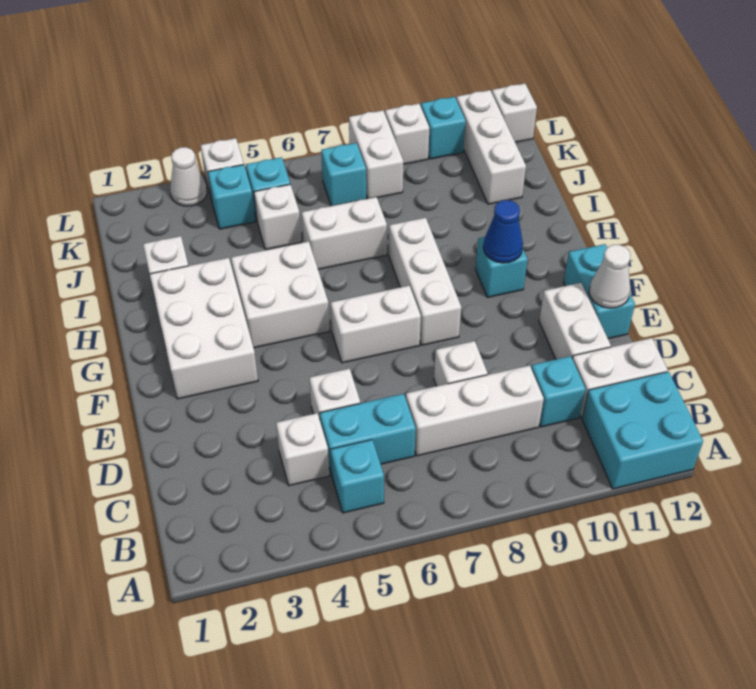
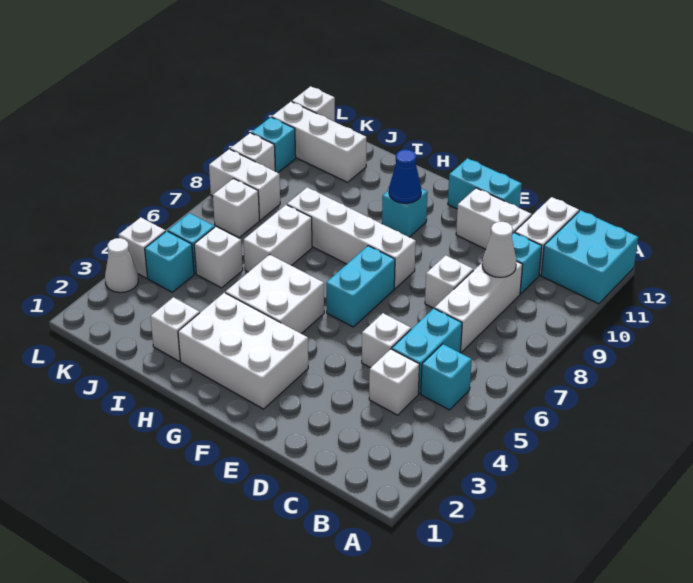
white cone E12 level 2 -> white cone C9 level 2
white brick F6:F7 level 1 -> cyan brick F6:F7 level 1
white brick F8:H8 level 1 -> white brick F8:I8 level 1
cyan brick K7 level 1 -> white brick K7 level 1

